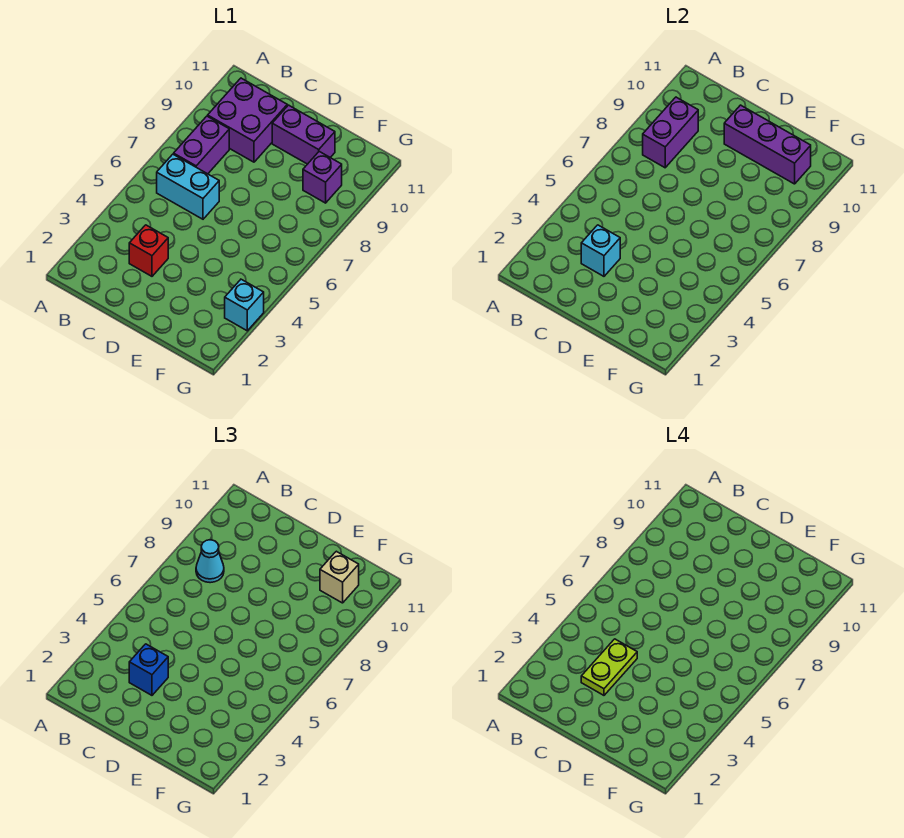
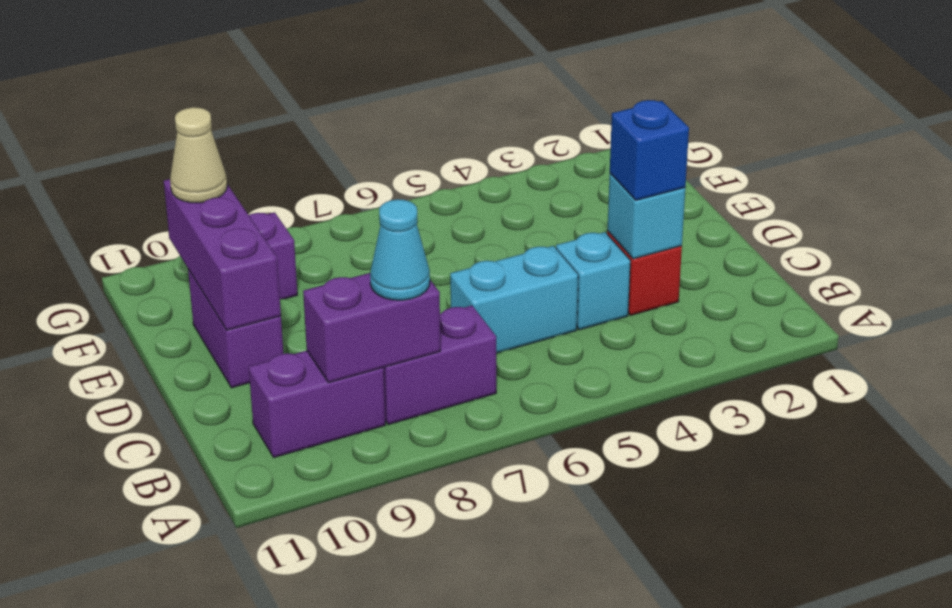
cyan brick B6:C6 level 1 -> cyan brick C5:C6 level 1
purple brick B9:C10 level 1 -> purple brick B9:B10 level 1
lime plate C3:C4 level 4 -> none
tan brick F10 level 3 -> tan cone F10 level 3
cyan brick G3 level 1 -> cyan brick C4 level 1

